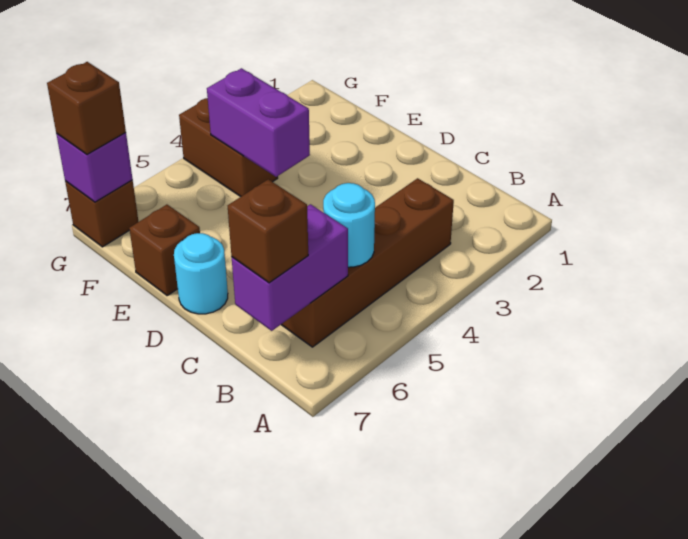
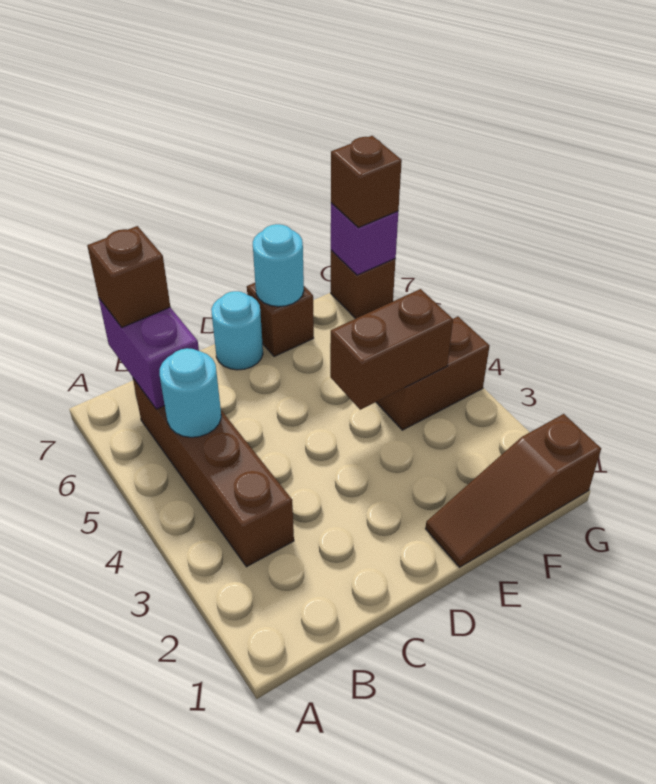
none -> brown slope E1:G1 level 1 top G
purple brick E4:F4 level 2 -> brown brick E4:F4 level 2
none -> cyan round brick E7 level 2

